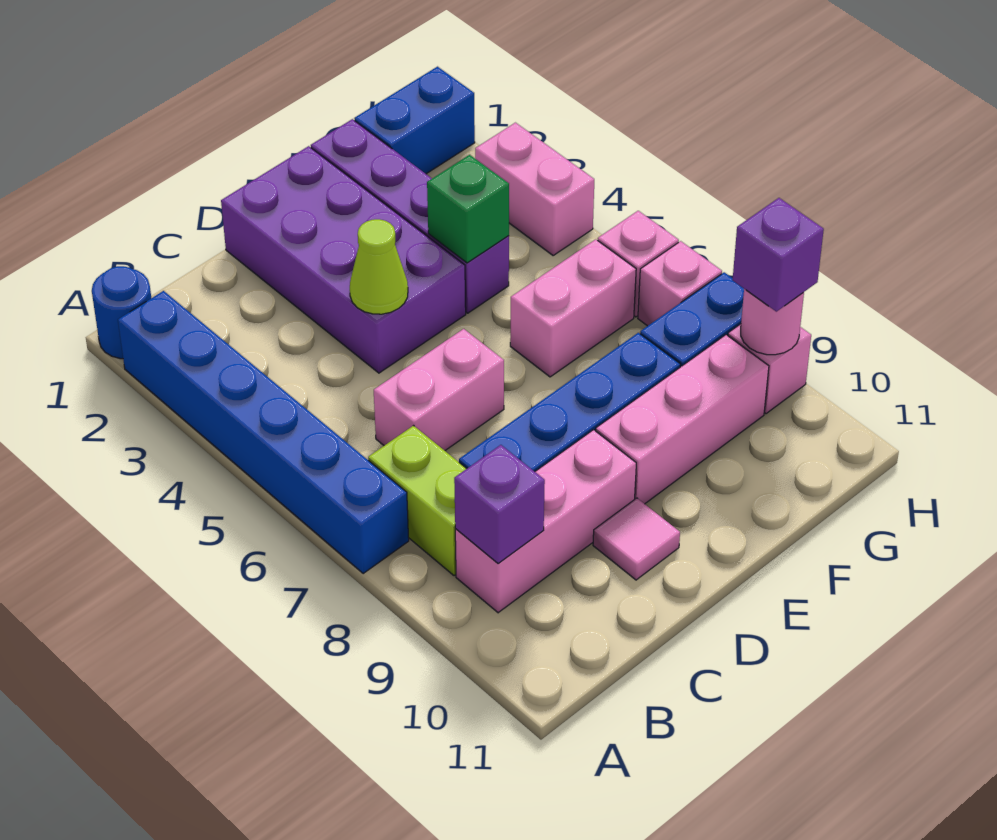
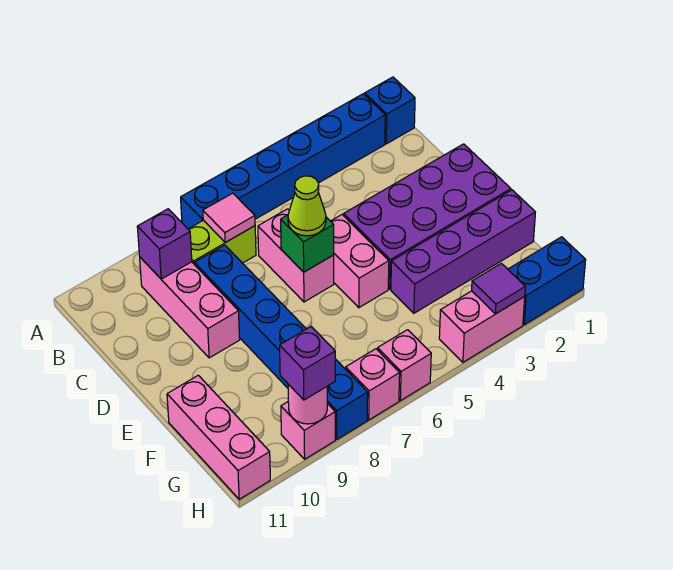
blue round brick A1 level 1 -> blue brick A1 level 1
lime cone D4 level 2 -> lime cone D6 level 3
pink tile D10 level 1 -> pink tile B7 level 2
pink brick E9:G9 level 1 -> pink brick F11:H11 level 1
green brick F4 level 2 -> green brick D6 level 2
pink brick F6:G6 level 1 -> pink brick D5:E5 level 1
blue brick G1:H1 level 1 -> blue brick H1:H2 level 1
none -> purple tile H3 level 2

